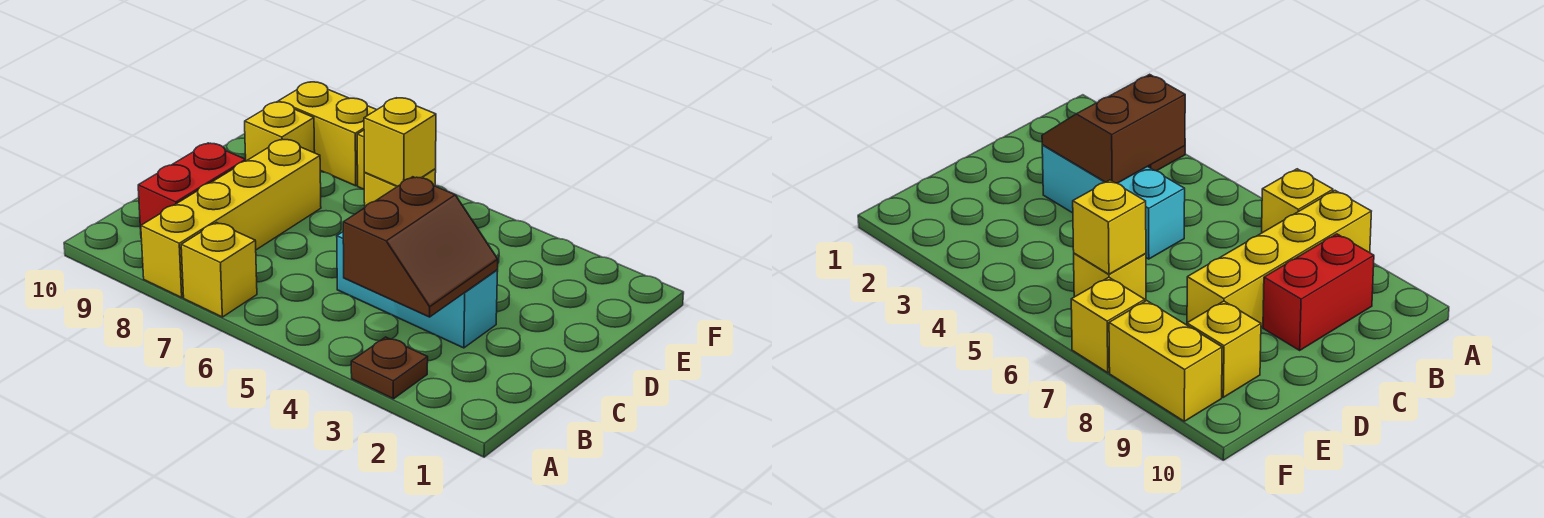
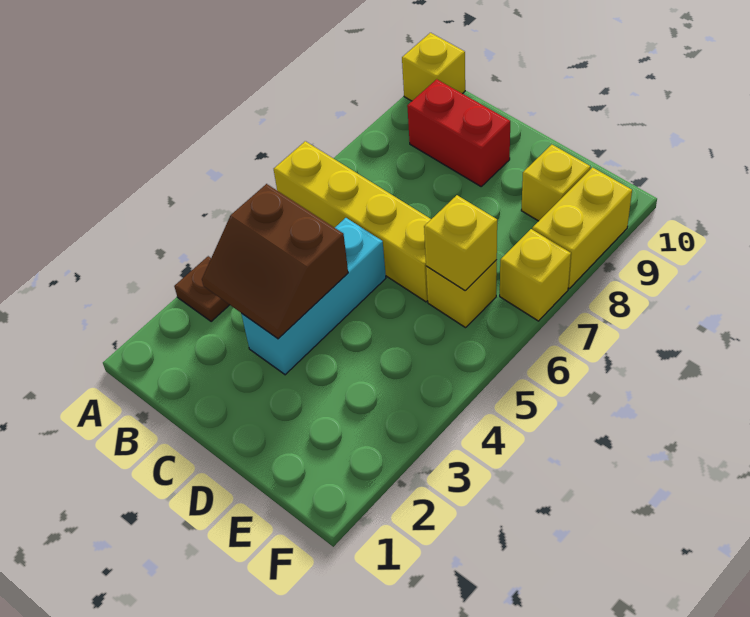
yellow brick A7 level 1 -> yellow brick A10 level 1
yellow brick A8:D8 level 1 -> yellow brick A6:D6 level 1

